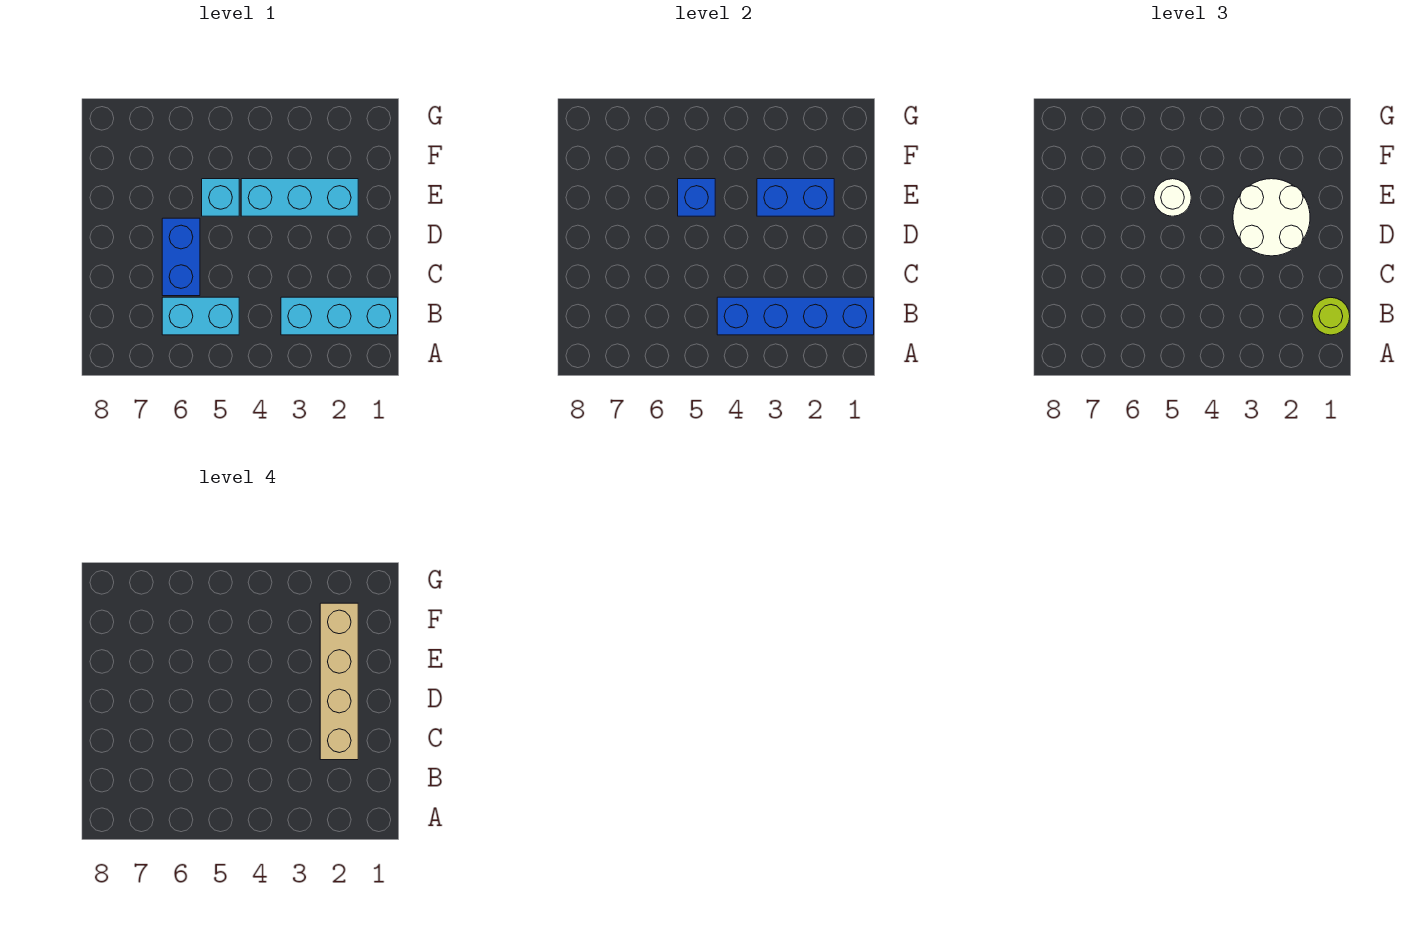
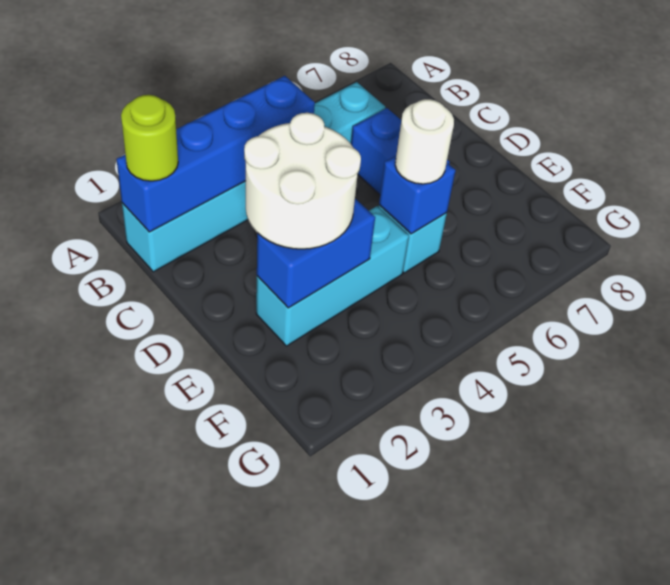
tan brick C2:F2 level 4 -> none

